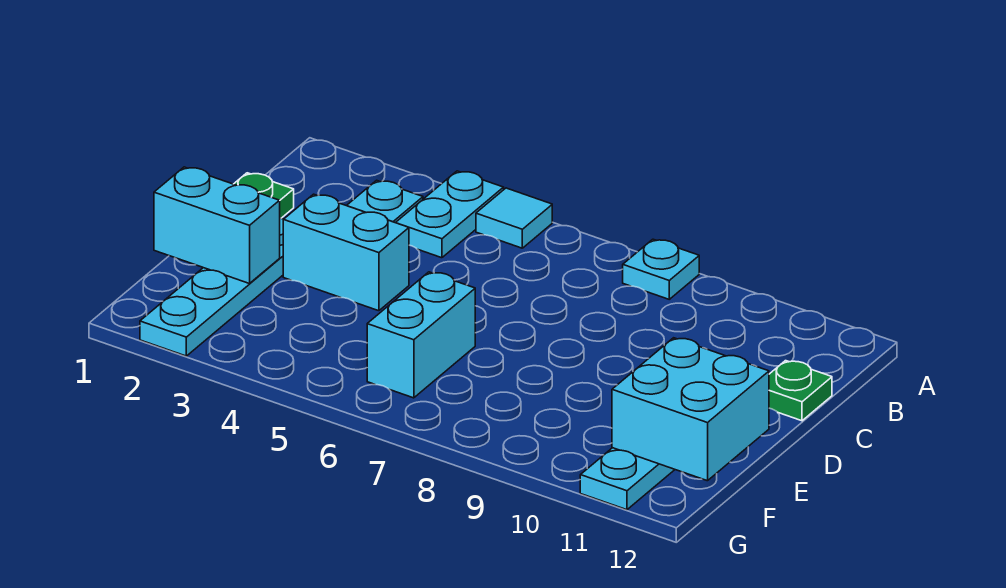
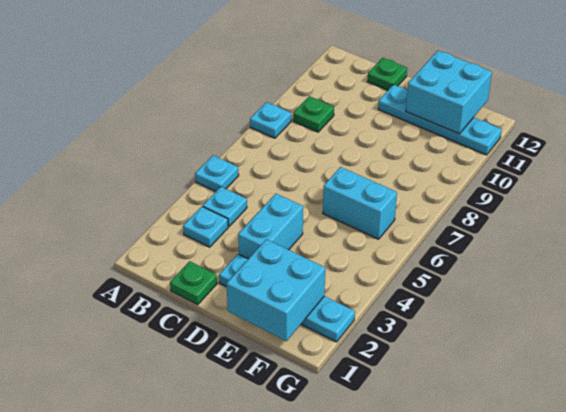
cyan plate A4:B4 level 1 -> cyan plate B4 level 1
cyan tile A5 level 1 -> cyan plate A5 level 1
none -> green plate B9 level 1
cyan brick E1:E2 level 2 -> cyan brick E1:F2 level 2

